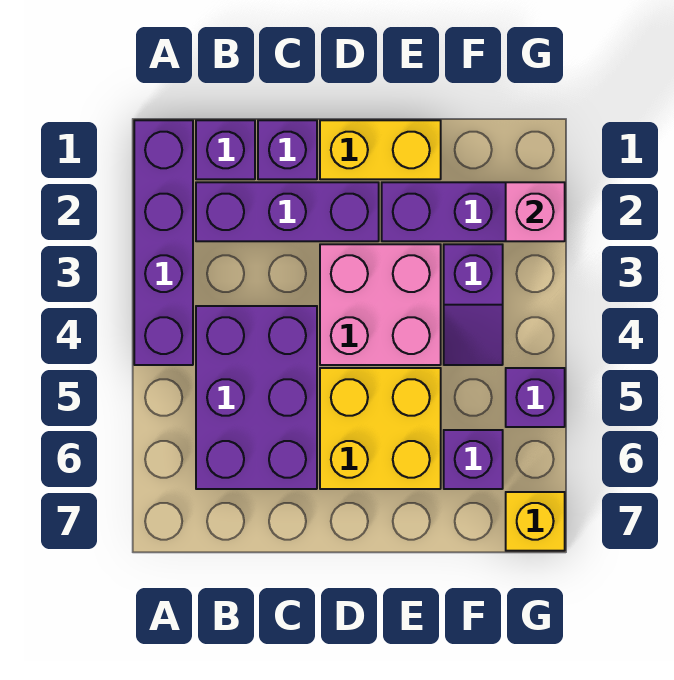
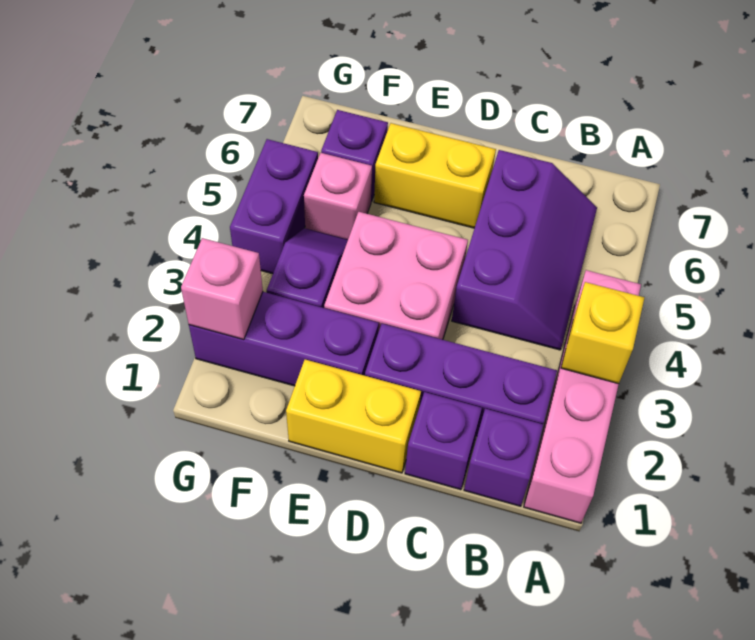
purple brick A1:A4 level 1 -> pink brick A1:A4 level 1
purple brick B4:C6 level 1 -> purple slope B4:C6 level 1 top C
yellow brick D5:E6 level 1 -> yellow brick D6:E6 level 1
none -> pink brick F5 level 1
purple brick G5 level 1 -> purple brick G4:G5 level 1
yellow brick G7 level 1 -> yellow brick A3 level 2

